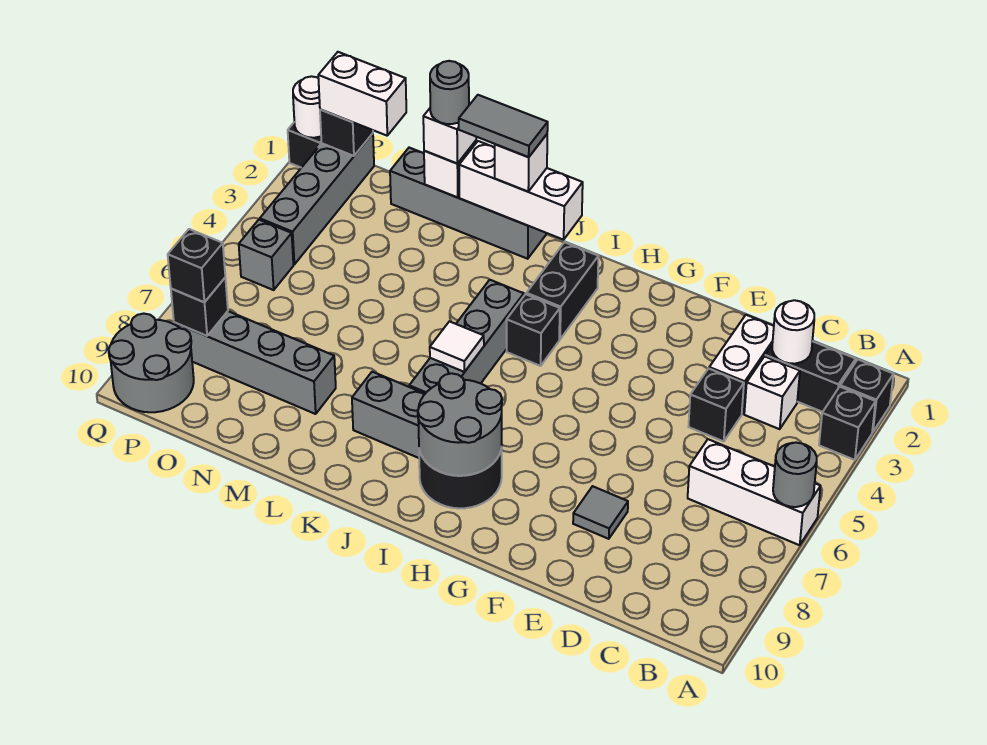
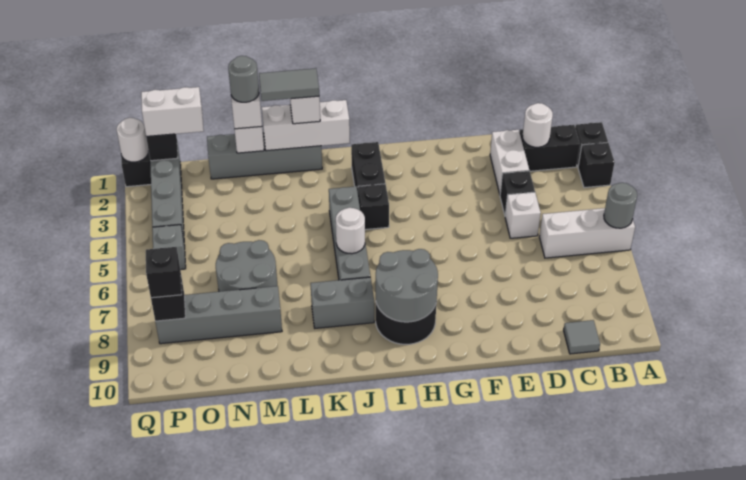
white brick C3 level 1 -> white brick D5 level 1
grey tile E8 level 1 -> grey tile C10 level 1
white tile J6 level 2 -> white round brick J6 level 2
grey round brick P9:Q10 level 1 -> grey round brick M6:N7 level 1

